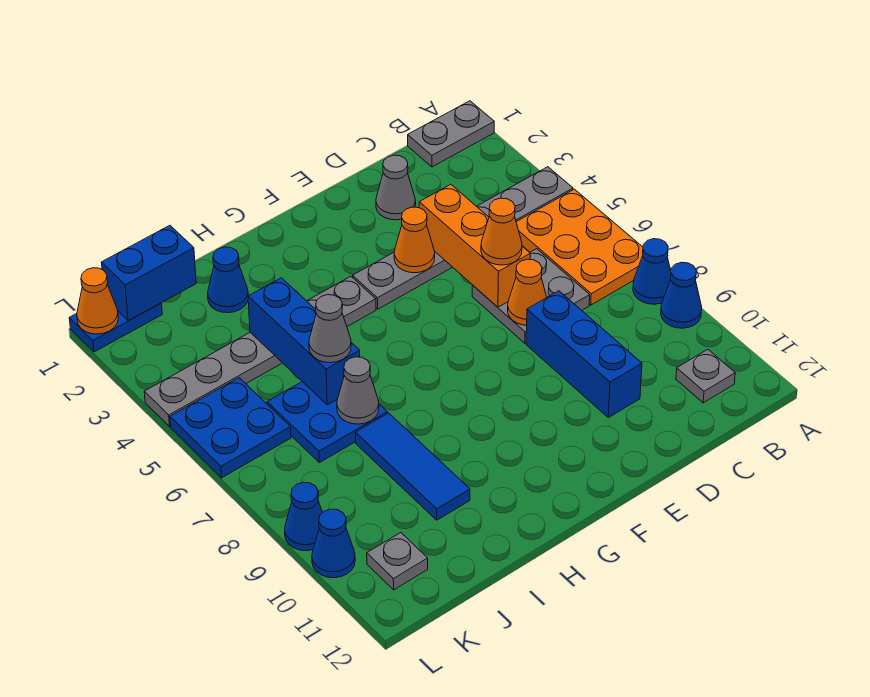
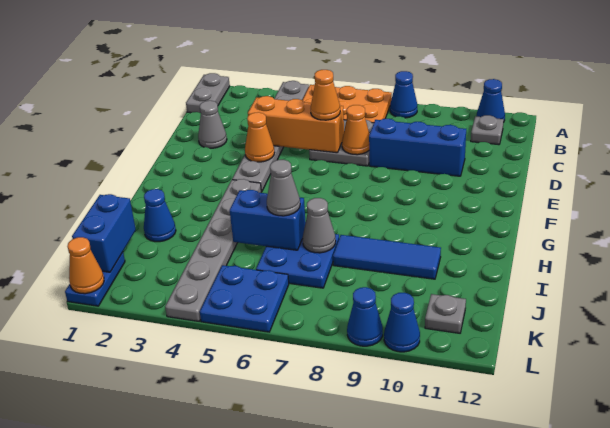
blue cone A9 level 1 -> blue cone A11 level 1
blue brick I4:I6 level 2 -> blue brick I5:I6 level 2

